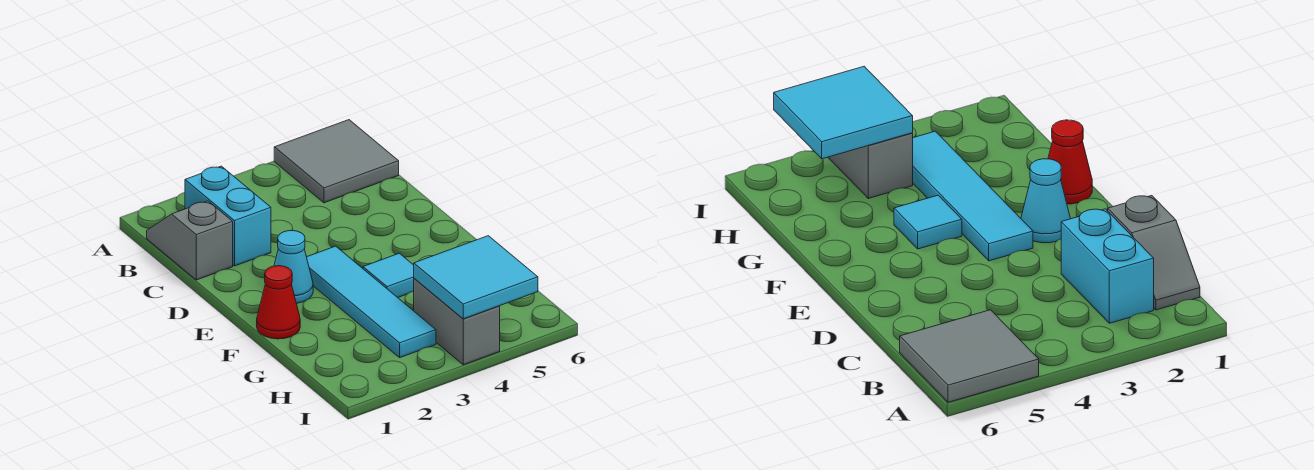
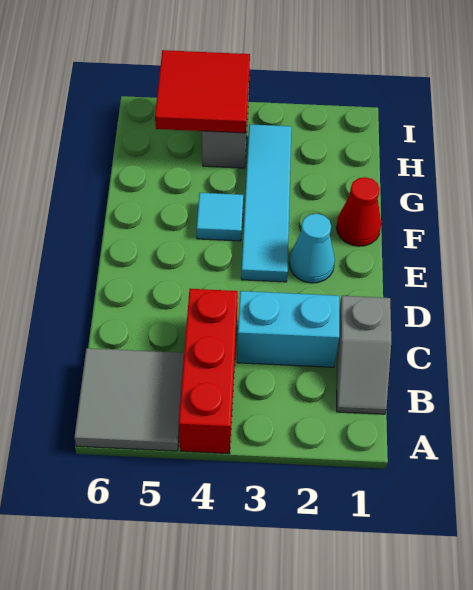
none -> red brick A4:C4 level 1
cyan brick B2:C2 level 1 -> cyan brick C2:C3 level 1
cyan tile H4:I5 level 2 -> red tile H4:I5 level 2

